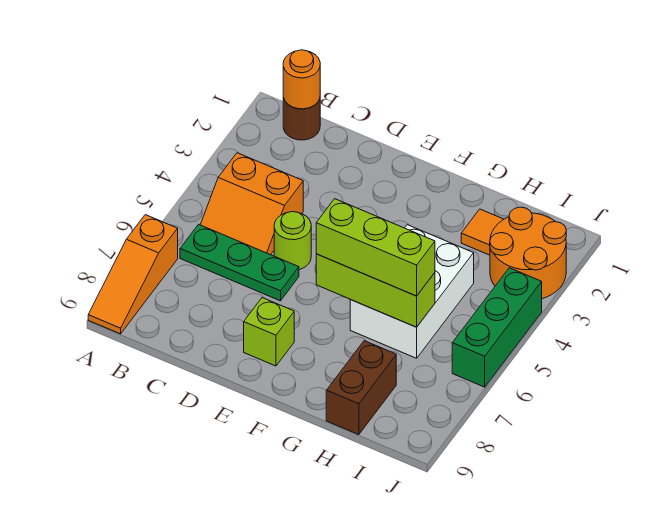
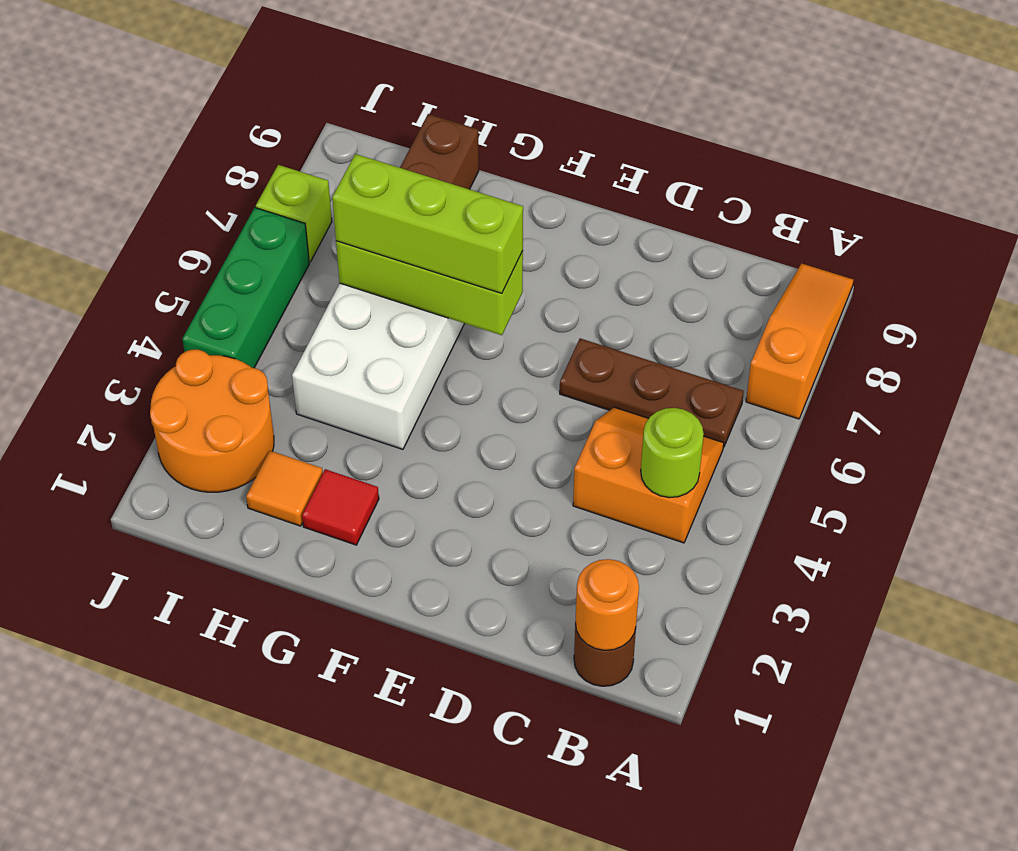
green plate B6:D6 level 1 -> brown plate B6:D6 level 1
lime round brick D5 level 1 -> lime round brick B4 level 2
lime brick E8 level 1 -> lime brick J7 level 1
none -> red tile G2 level 1

